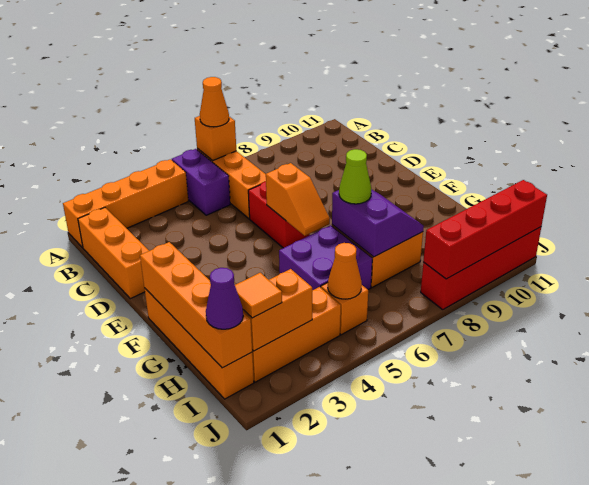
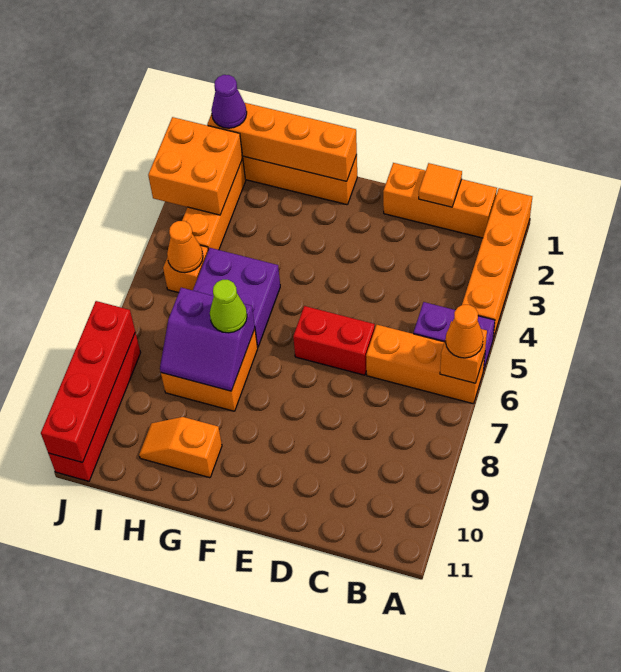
orange slope E6:F6 level 2 top E -> orange slope G10:H10 level 1 top G
orange brick I2:I3 level 2 -> orange brick I2:J3 level 2
orange tile I2 level 3 -> orange tile C1 level 2

